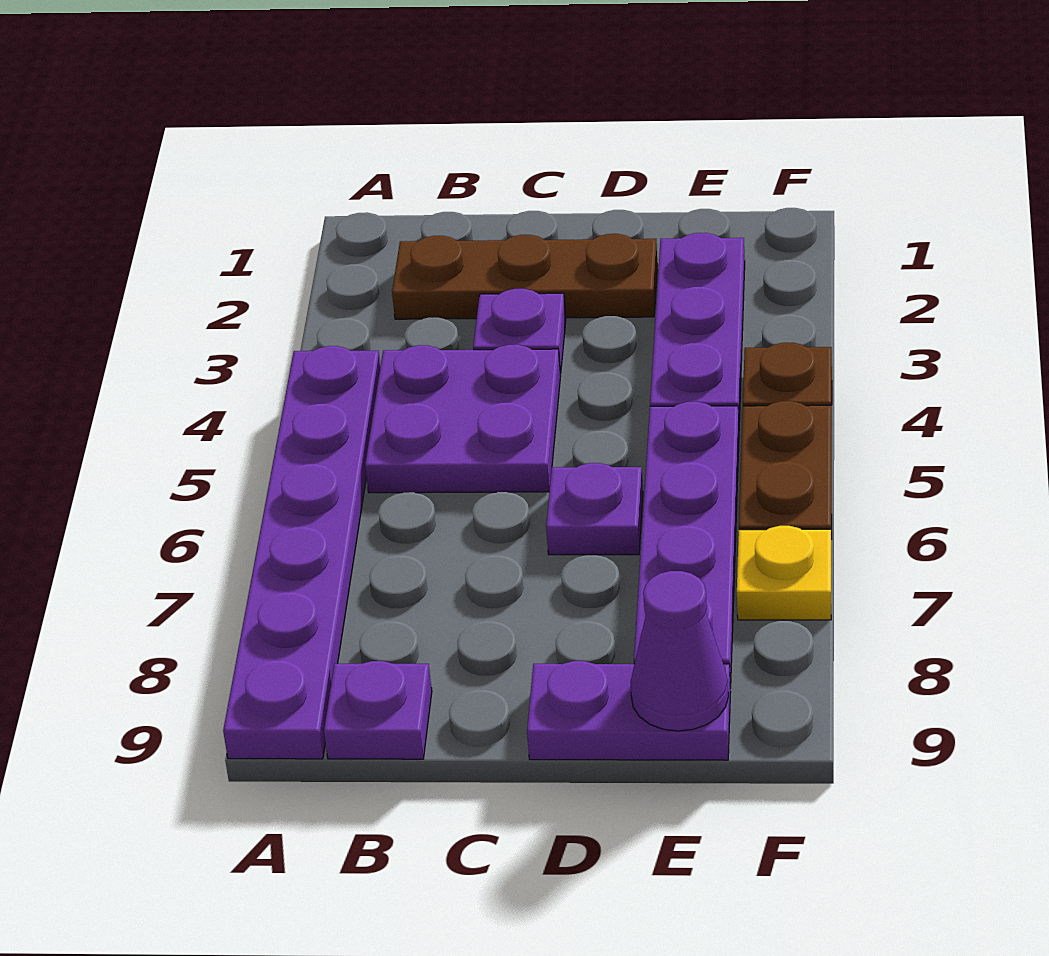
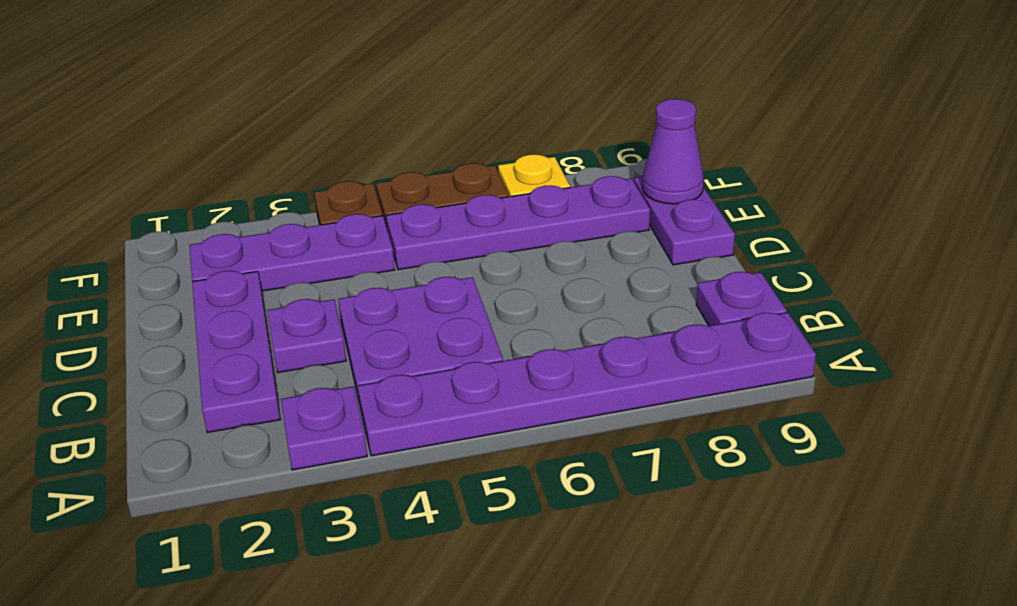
brown plate B2:D2 level 1 -> purple plate B2:D2 level 1
purple plate D6 level 1 -> purple plate A3 level 1

